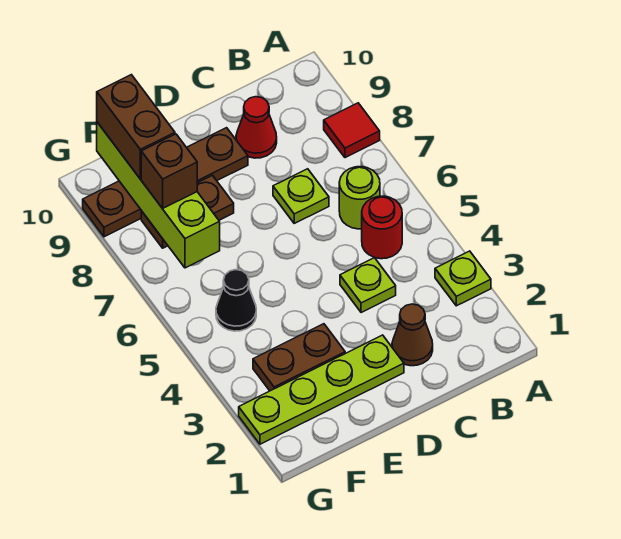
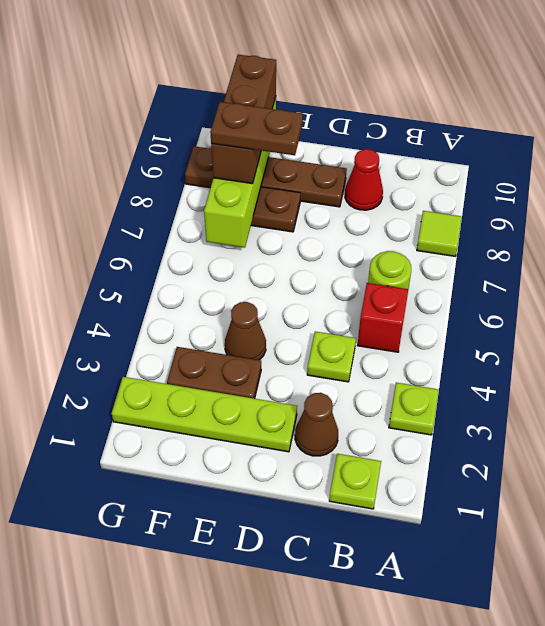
red tile A8 level 1 -> lime tile A8 level 1
red round brick B5 level 1 -> red brick B5 level 1
lime plate C7 level 1 -> lime plate B1 level 1
none -> brown cone E4 level 1
none -> brown plate E8:F8 level 4
black cone F5 level 1 -> none

